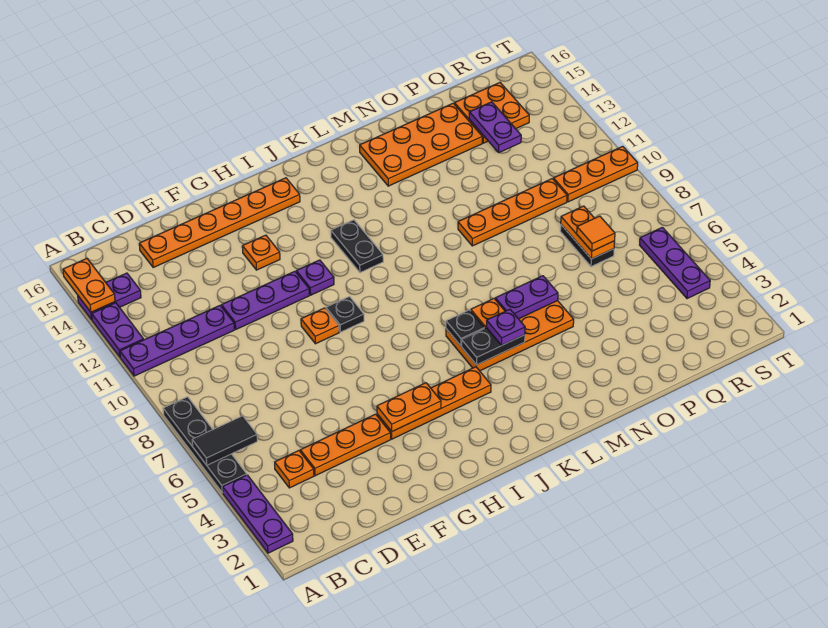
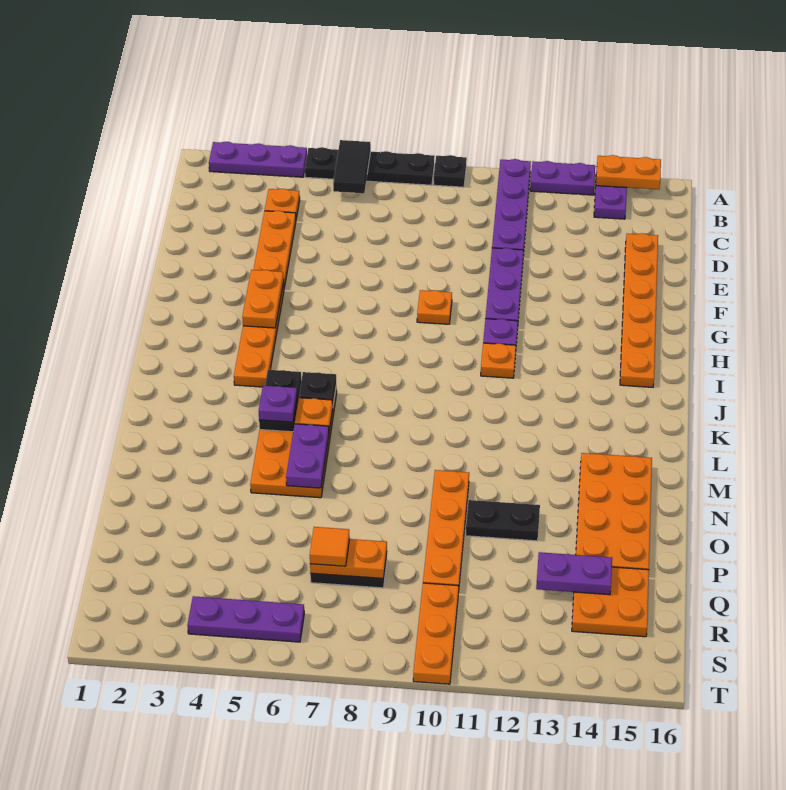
orange plate G13 level 1 -> orange plate I11 level 1
black plate H9 level 1 -> black plate A9 level 1
black plate J11:J12 level 1 -> black plate O11:O12 level 1

